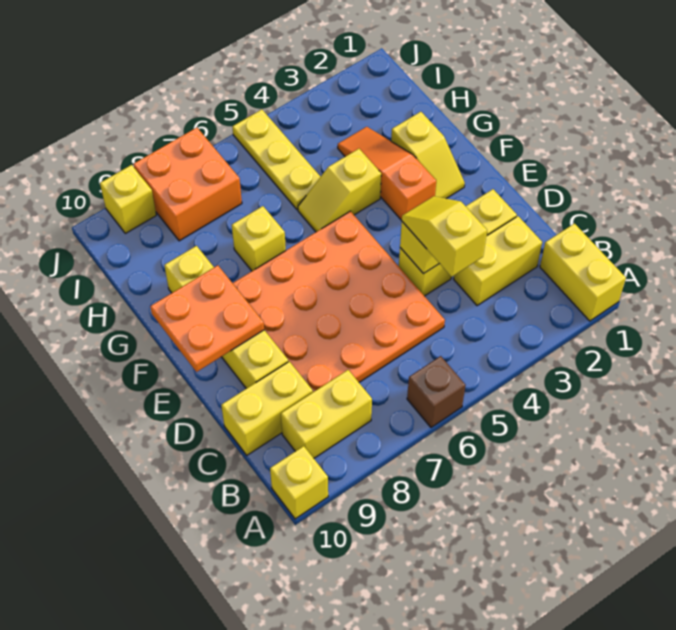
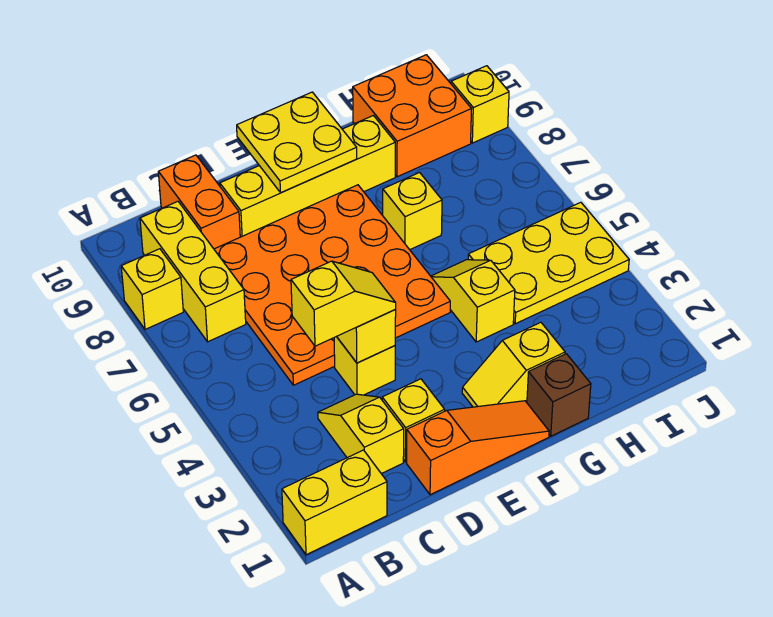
brown brick A6 level 1 -> brown brick G1 level 1
yellow brick A10 level 1 -> yellow brick A8 level 1
yellow brick B8:B9 level 1 -> yellow brick B7:B9 level 1
yellow brick C2:C3 level 1 -> yellow slope C2:C3 level 1 top 2
yellow brick C9:C10 level 1 -> orange brick C9:C10 level 1
orange plate E9:F10 level 2 -> yellow plate E9:F10 level 2
orange slope F3:H3 level 1 top F -> orange slope D1:F1 level 1 top D
yellow plate H5:J5 level 1 -> yellow plate H4:J5 level 1
orange brick I7:J8 level 1 -> orange brick H9:I10 level 1

